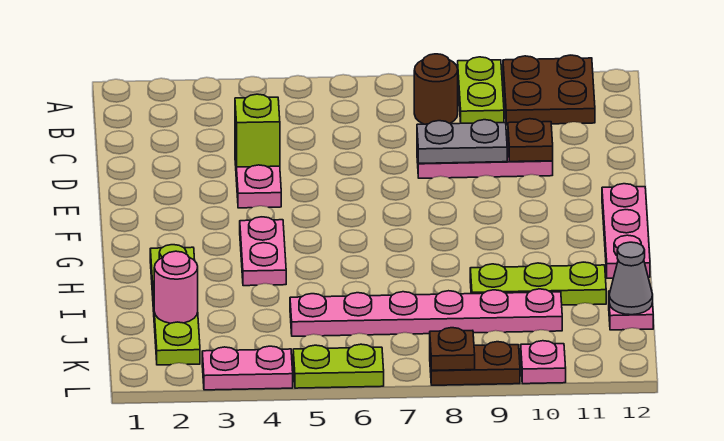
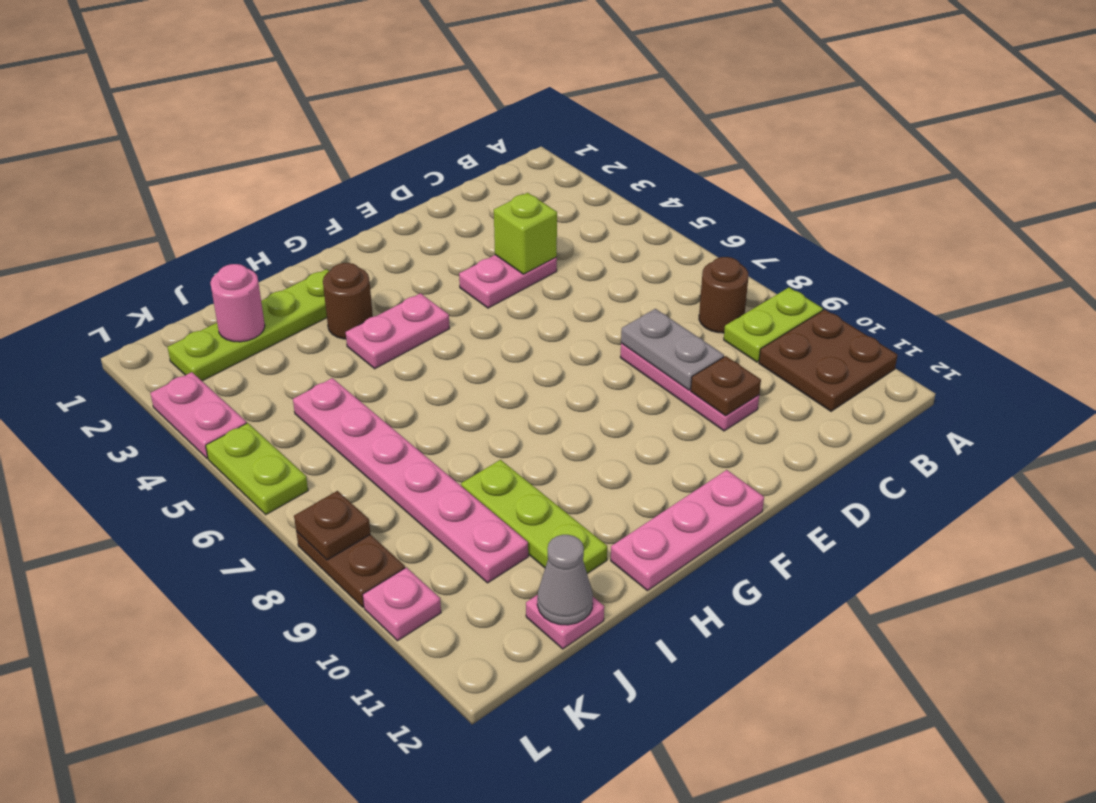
none -> brown round brick H3 level 1

